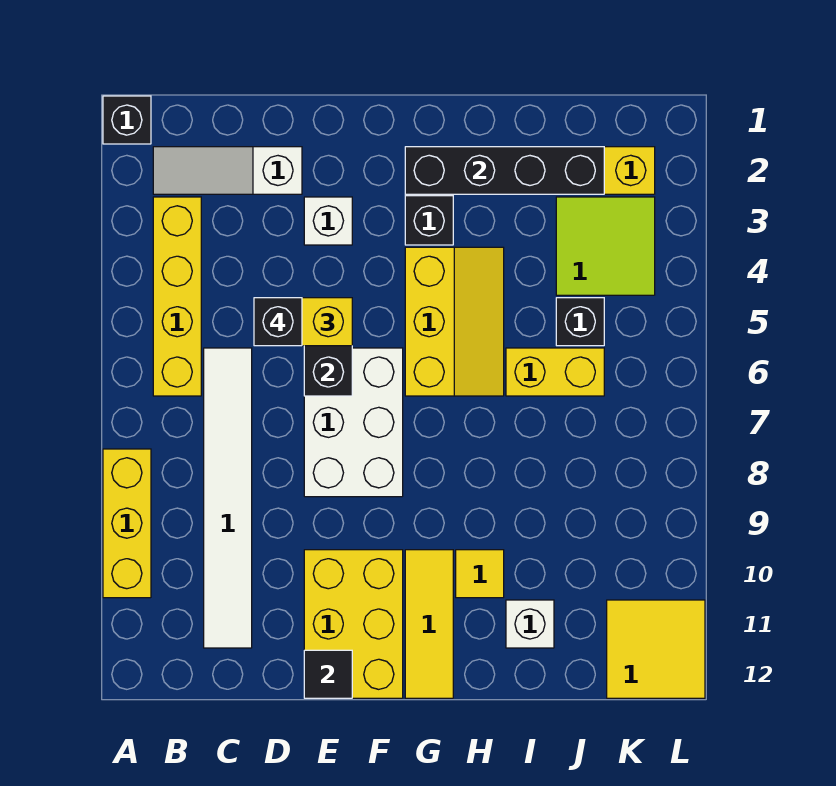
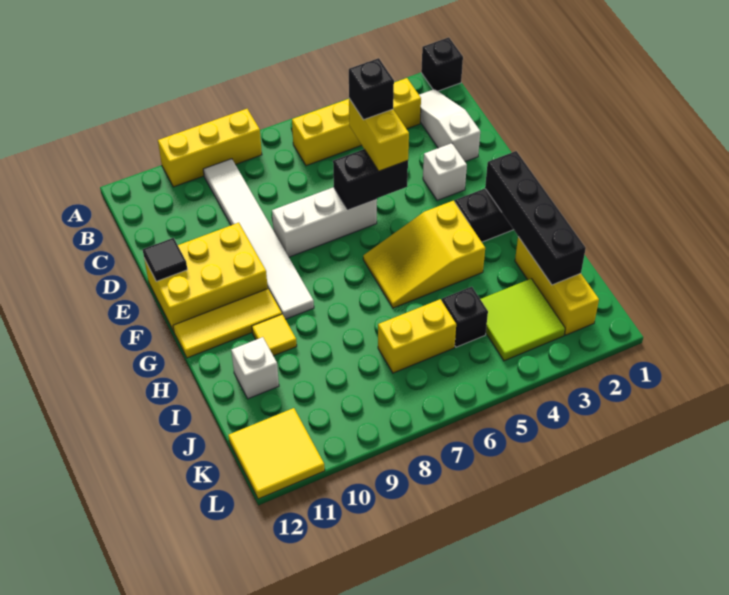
white tile C6:C11 level 1 -> white tile B9:G9 level 1
white brick E6:F8 level 1 -> white brick E6:E8 level 1
yellow slope G4:H6 level 1 top G -> yellow slope G4:H6 level 1 top 4
yellow brick I6:J6 level 1 -> yellow brick J6:J7 level 1

